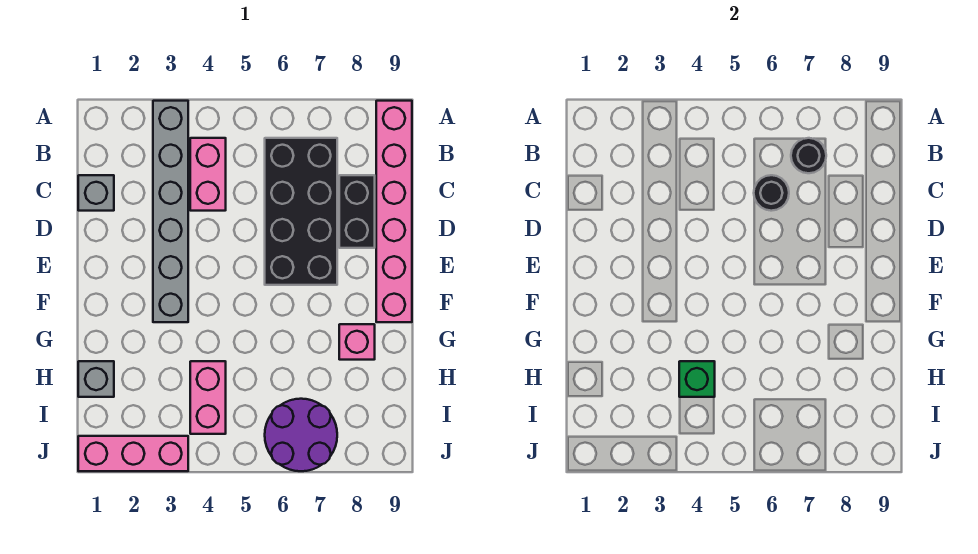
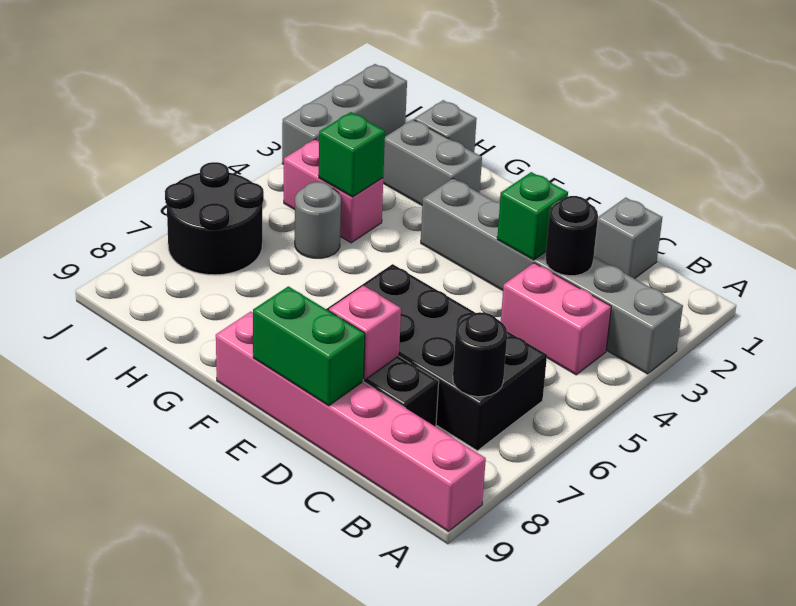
black round brick C6 level 2 -> black round brick C3 level 2
none -> green brick D3 level 2
none -> green brick D9:E9 level 2
none -> grey brick G2:H2 level 1
pink brick G8 level 1 -> pink brick D8 level 2
none -> grey round brick H5 level 1
purple round brick I6:J7 level 1 -> black round brick I6:J7 level 1
pink brick J1:J3 level 1 -> grey brick J1:J3 level 1

